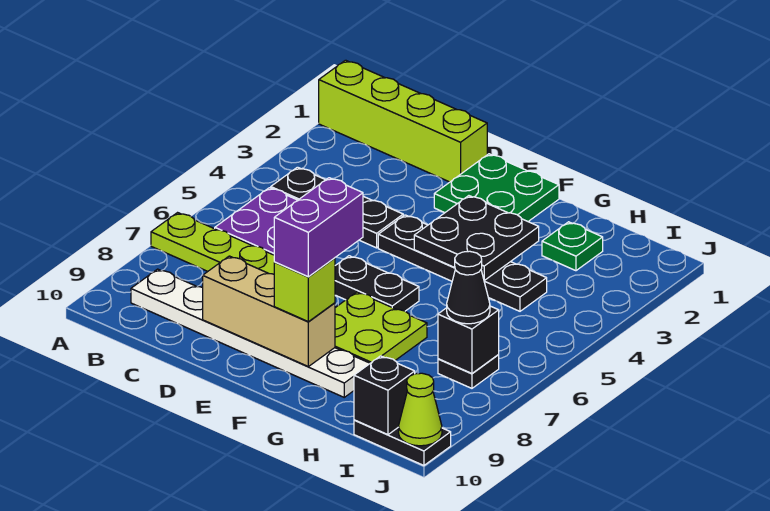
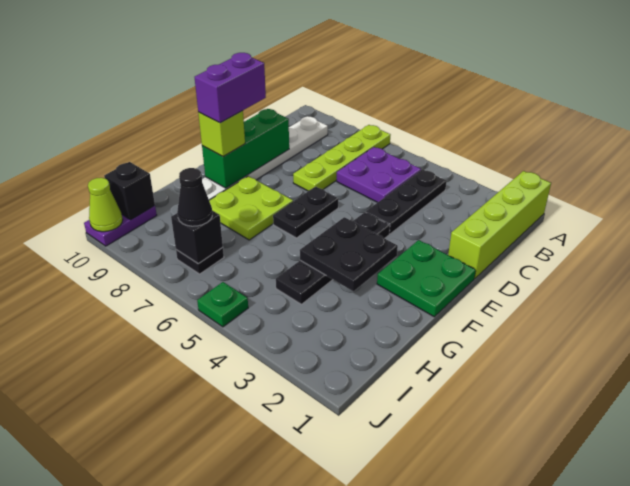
tan brick D9:F9 level 2 -> green brick D9:F9 level 2
purple brick F8:F9 level 4 -> purple brick E9:F9 level 4
green plate H2 level 1 -> green plate J5 level 1
black plate I10:J10 level 1 -> purple plate I10:J10 level 1

